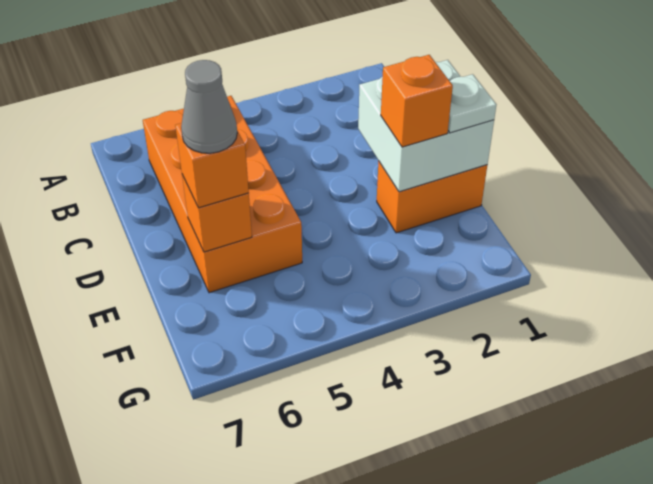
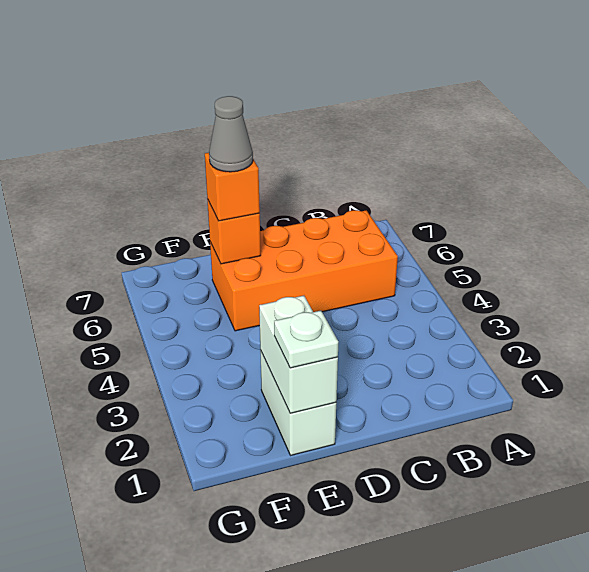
white brick D1:E2 level 2 -> white brick E1:E2 level 2
orange brick E1:E2 level 1 -> white brick E1:E2 level 1
orange brick E2 level 3 -> none

